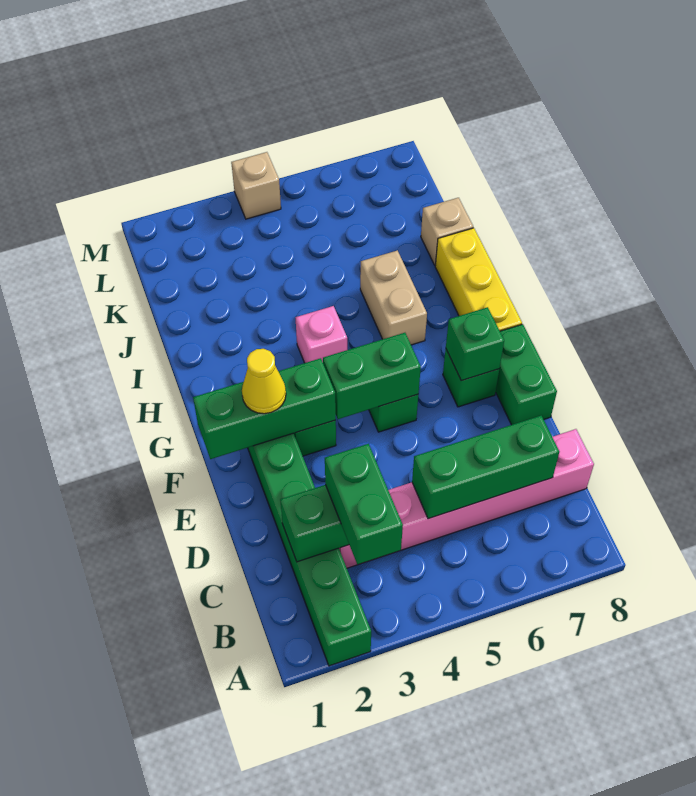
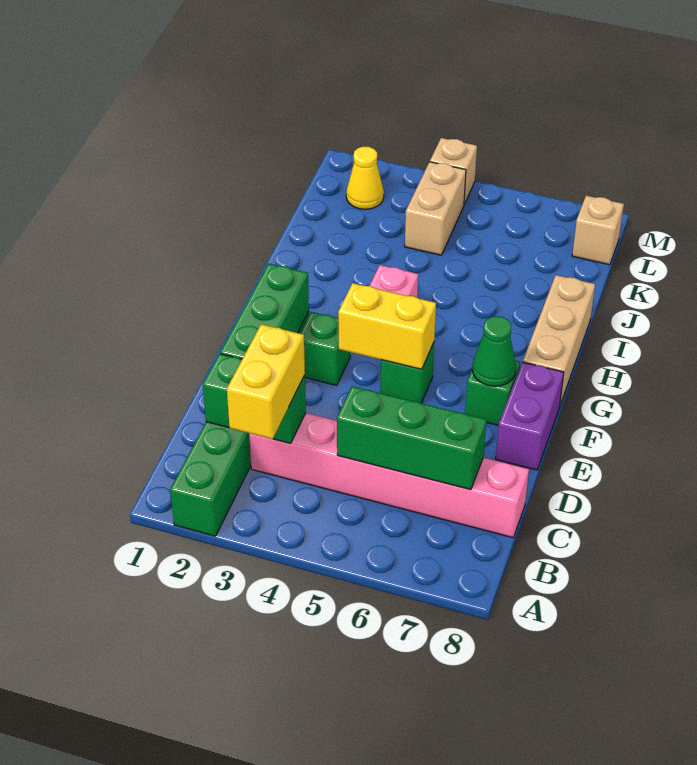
green brick B3:C3 level 3 -> yellow brick B3:C3 level 3
green brick E8:F8 level 1 -> purple brick E8:F8 level 1
green brick F1:F3 level 2 -> green brick D2:F2 level 2
yellow cone F2 level 3 -> yellow cone L2 level 1
green brick F4:F5 level 2 -> yellow brick F4:F5 level 2
green brick F7 level 2 -> green cone F7 level 2
yellow brick G8:I8 level 1 -> tan brick G8:I8 level 1
tan brick H6:I6 level 1 -> tan brick K4:L4 level 1
tan brick J8 level 1 -> tan brick L8 level 1

